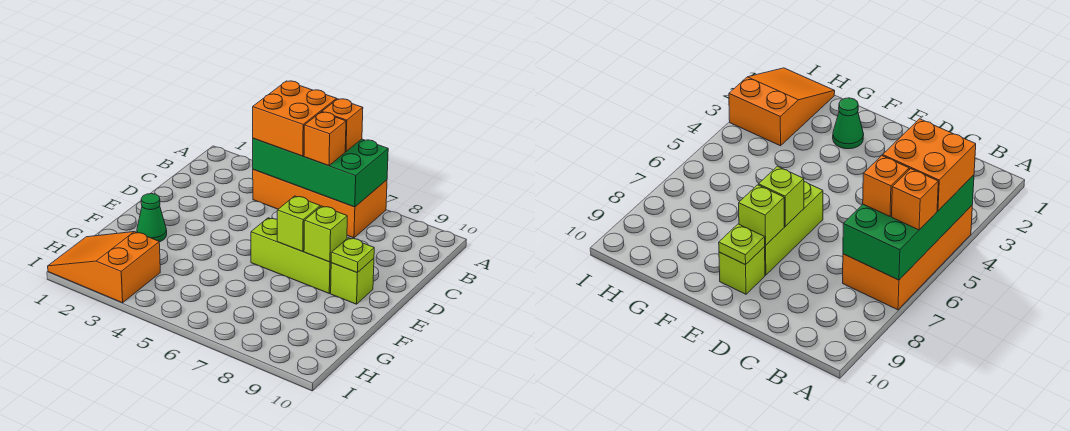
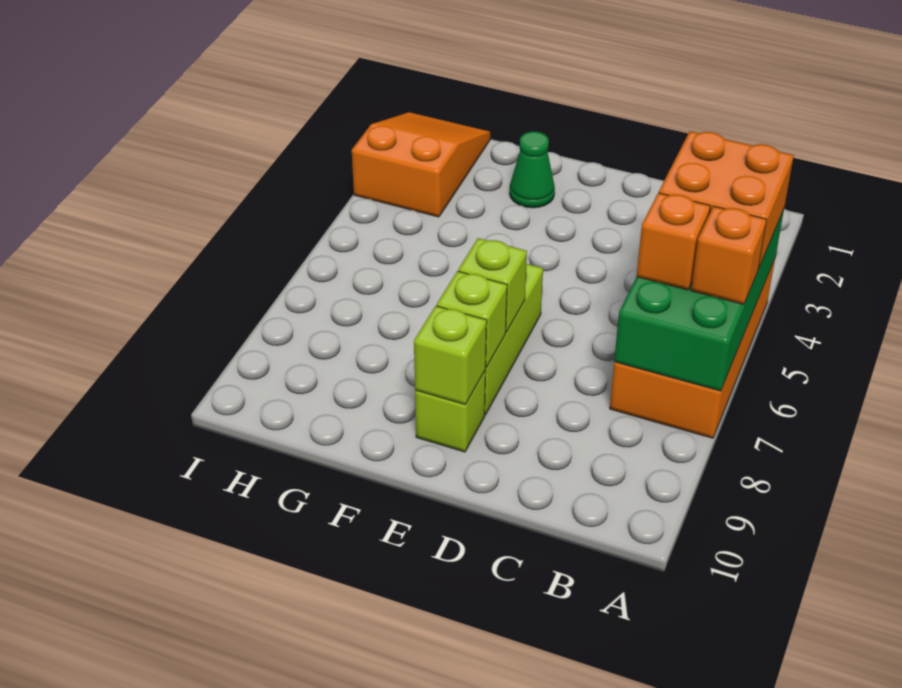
lime plate E9 level 2 -> lime brick E9 level 2

